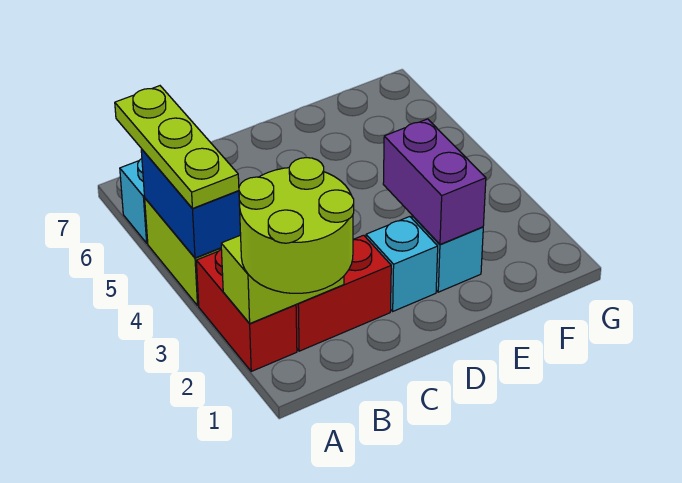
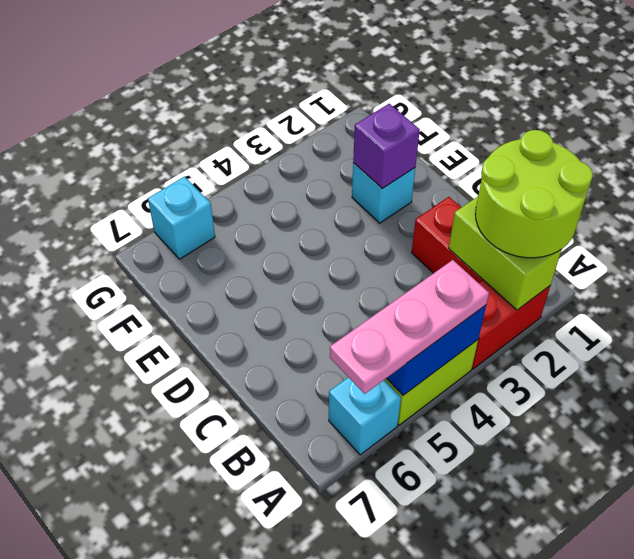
lime plate A4:A6 level 3 -> pink plate A4:A6 level 3
cyan brick D2 level 1 -> cyan brick G6 level 1
purple brick E2:E3 level 2 -> purple brick E2 level 2

